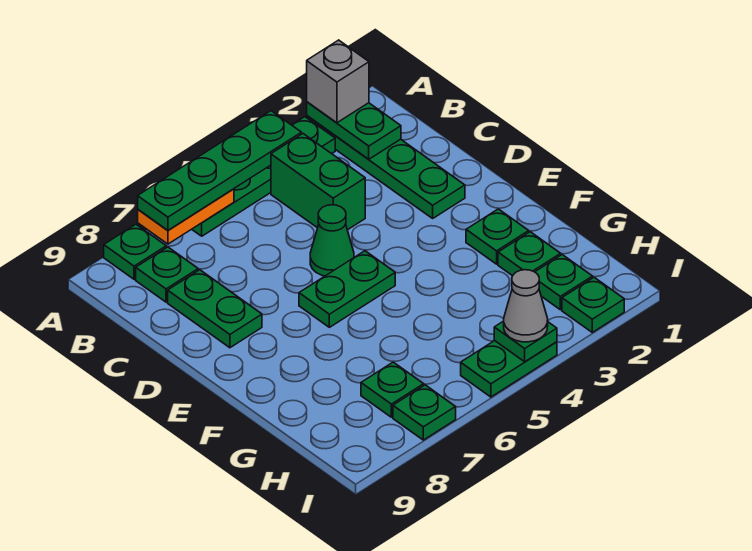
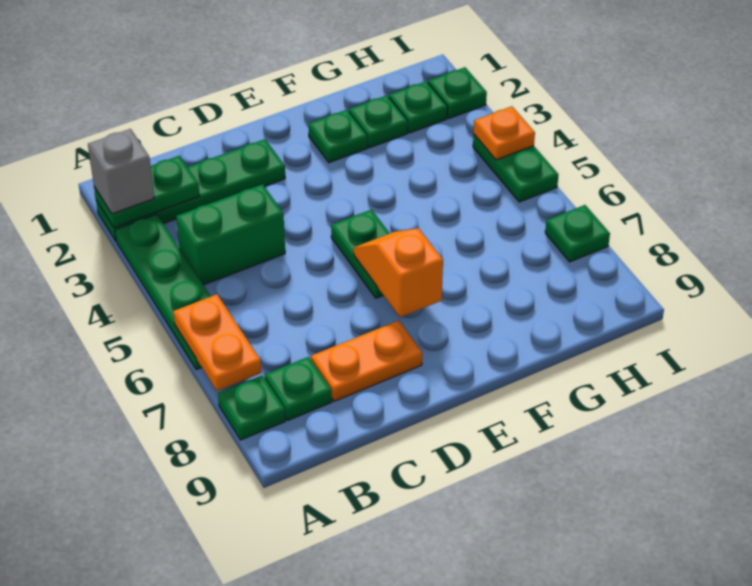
green plate A4:A7 level 3 -> none
green plate C8:D8 level 1 -> orange plate C8:D8 level 1
green cone D5 level 1 -> none
none -> orange slope E6:E7 level 2 top 7
green plate H7 level 1 -> none
green plate I4 level 2 -> orange plate I4 level 2
grey cone I4 level 3 -> none

